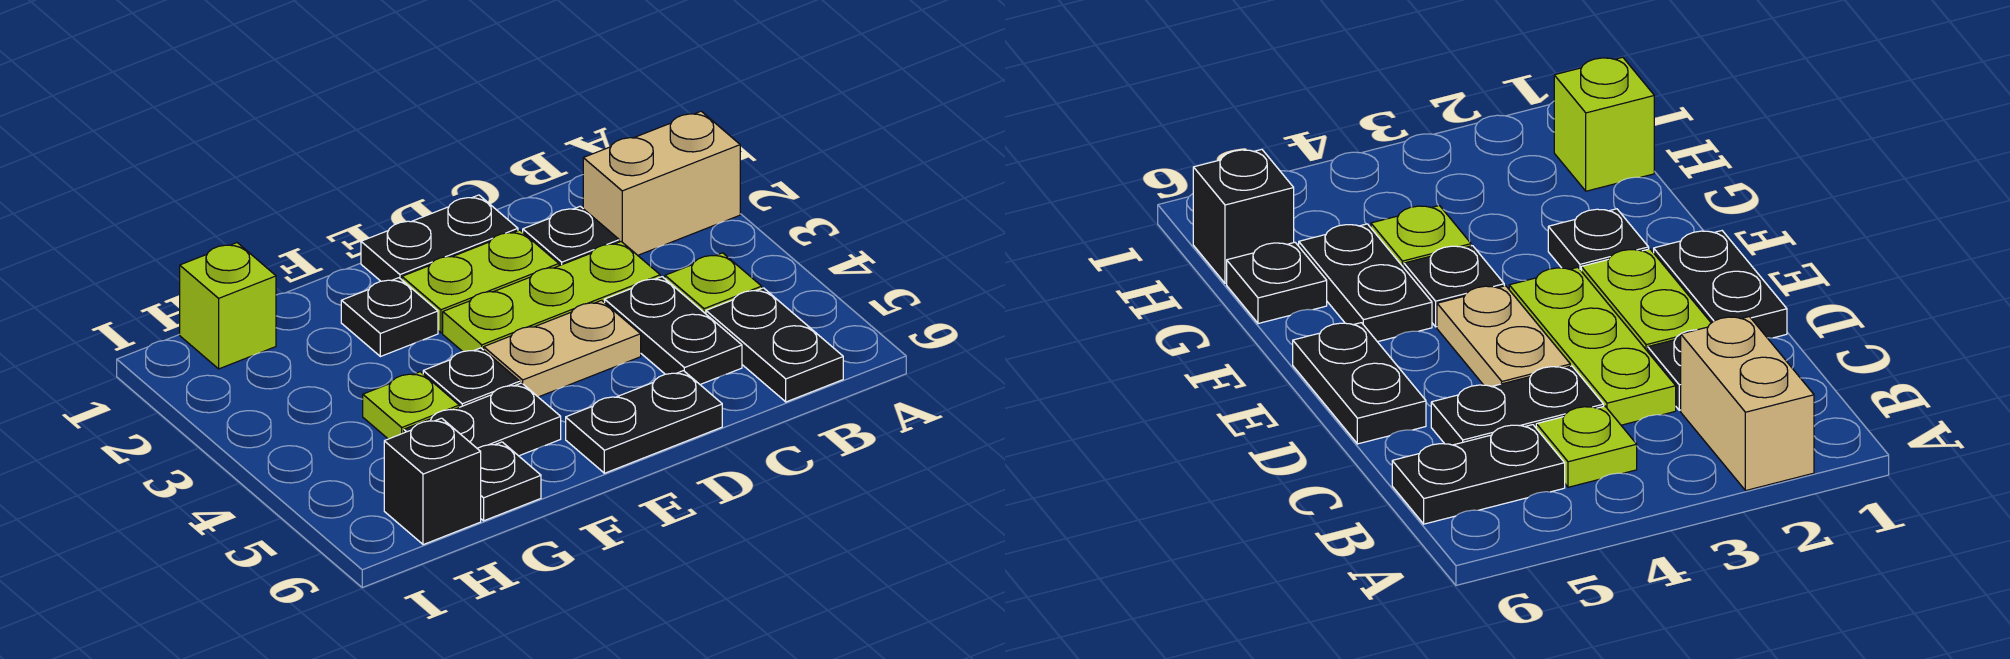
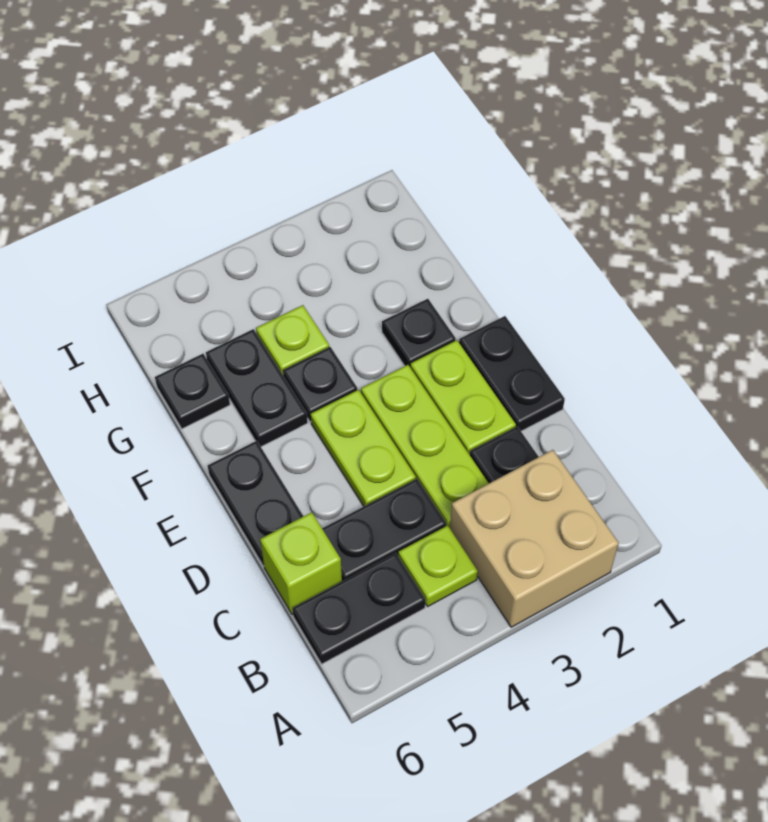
tan brick A2:B2 level 1 -> tan brick A2:B3 level 1
tan plate D4:E4 level 1 -> lime plate D4:E4 level 1
lime brick H1 level 1 -> lime brick C6 level 1
black brick H6 level 1 -> none

